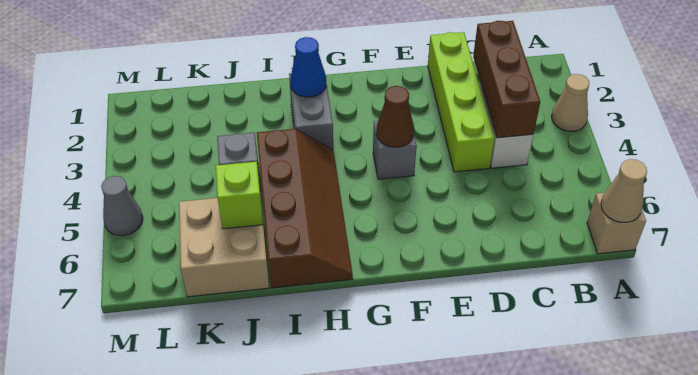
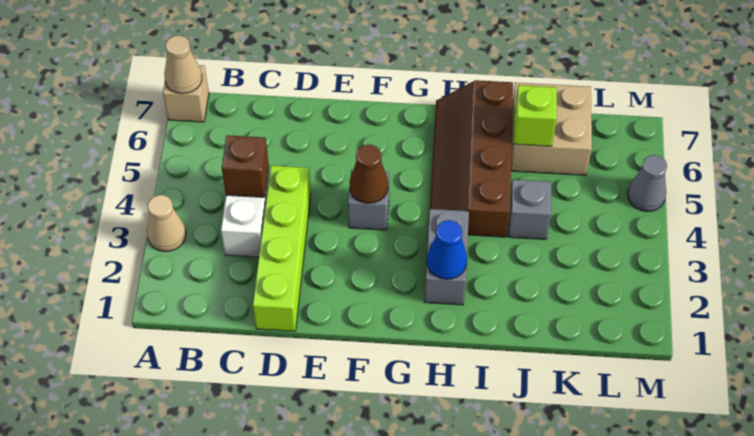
brown brick C2:C4 level 2 -> brown brick C4 level 2

